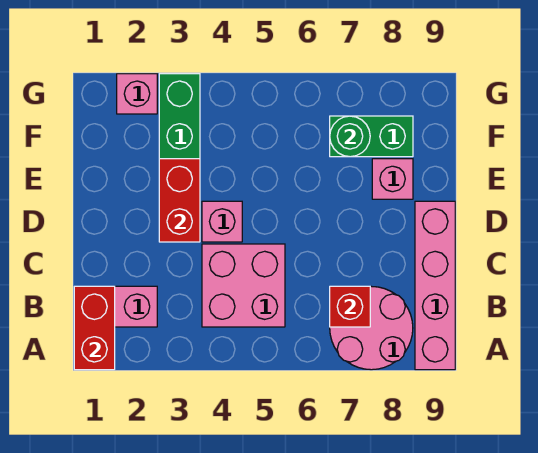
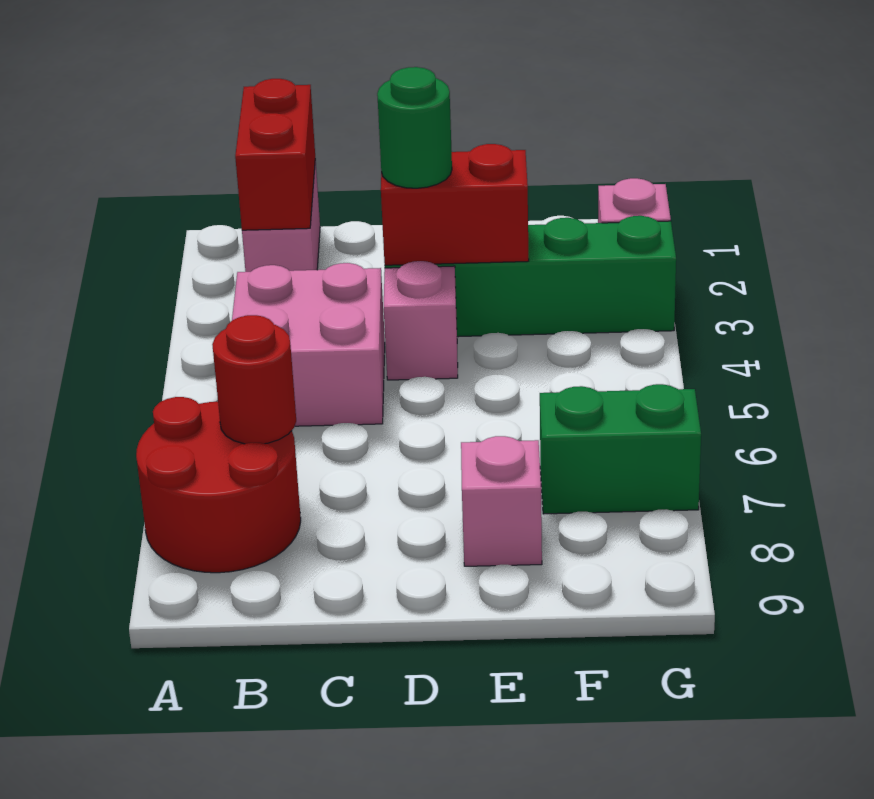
red brick A1:B1 level 2 -> red brick B1:B2 level 2
pink round brick A7:B8 level 1 -> red round brick A7:B8 level 1
pink brick A9:D9 level 1 -> none
red brick B7 level 2 -> red round brick B7 level 2
green brick F7:F8 level 1 -> green brick F7:G7 level 1
green round brick F7 level 2 -> green round brick D3 level 3

